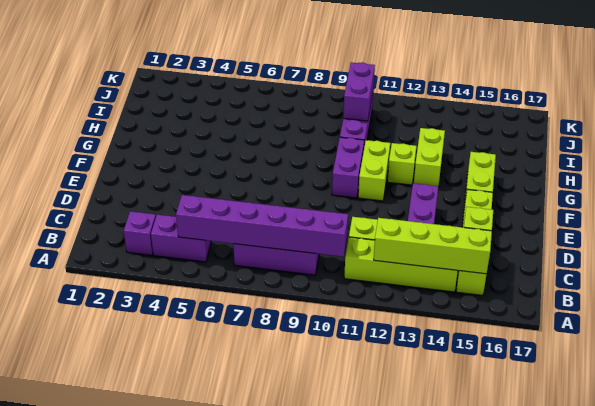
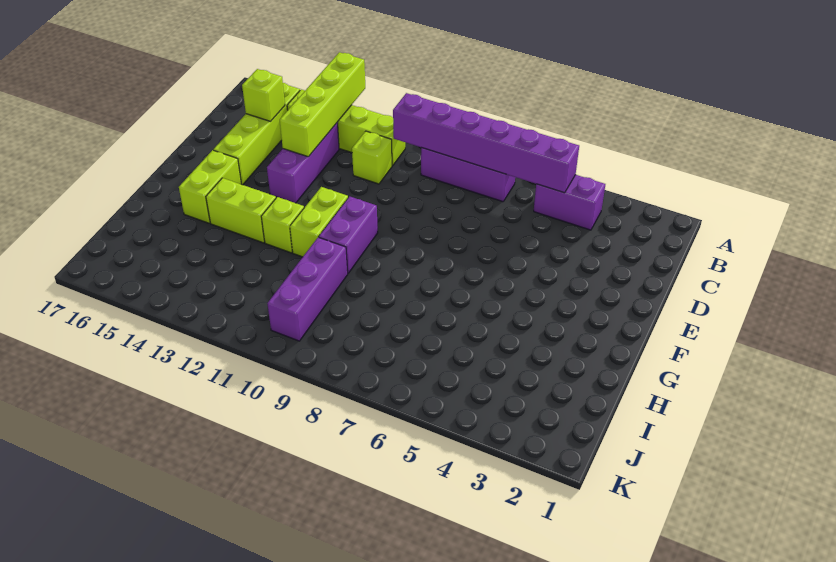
purple brick B3 level 1 -> none
lime brick B12:B15 level 2 -> lime brick A13:D13 level 2
lime brick G13:H13 level 1 -> lime brick G13:G14 level 1
purple brick I10:J10 level 2 -> none

